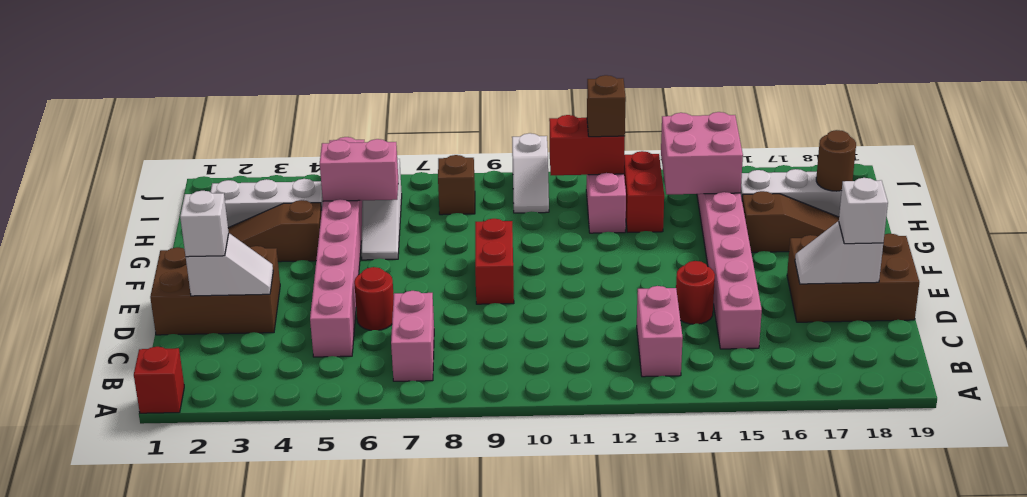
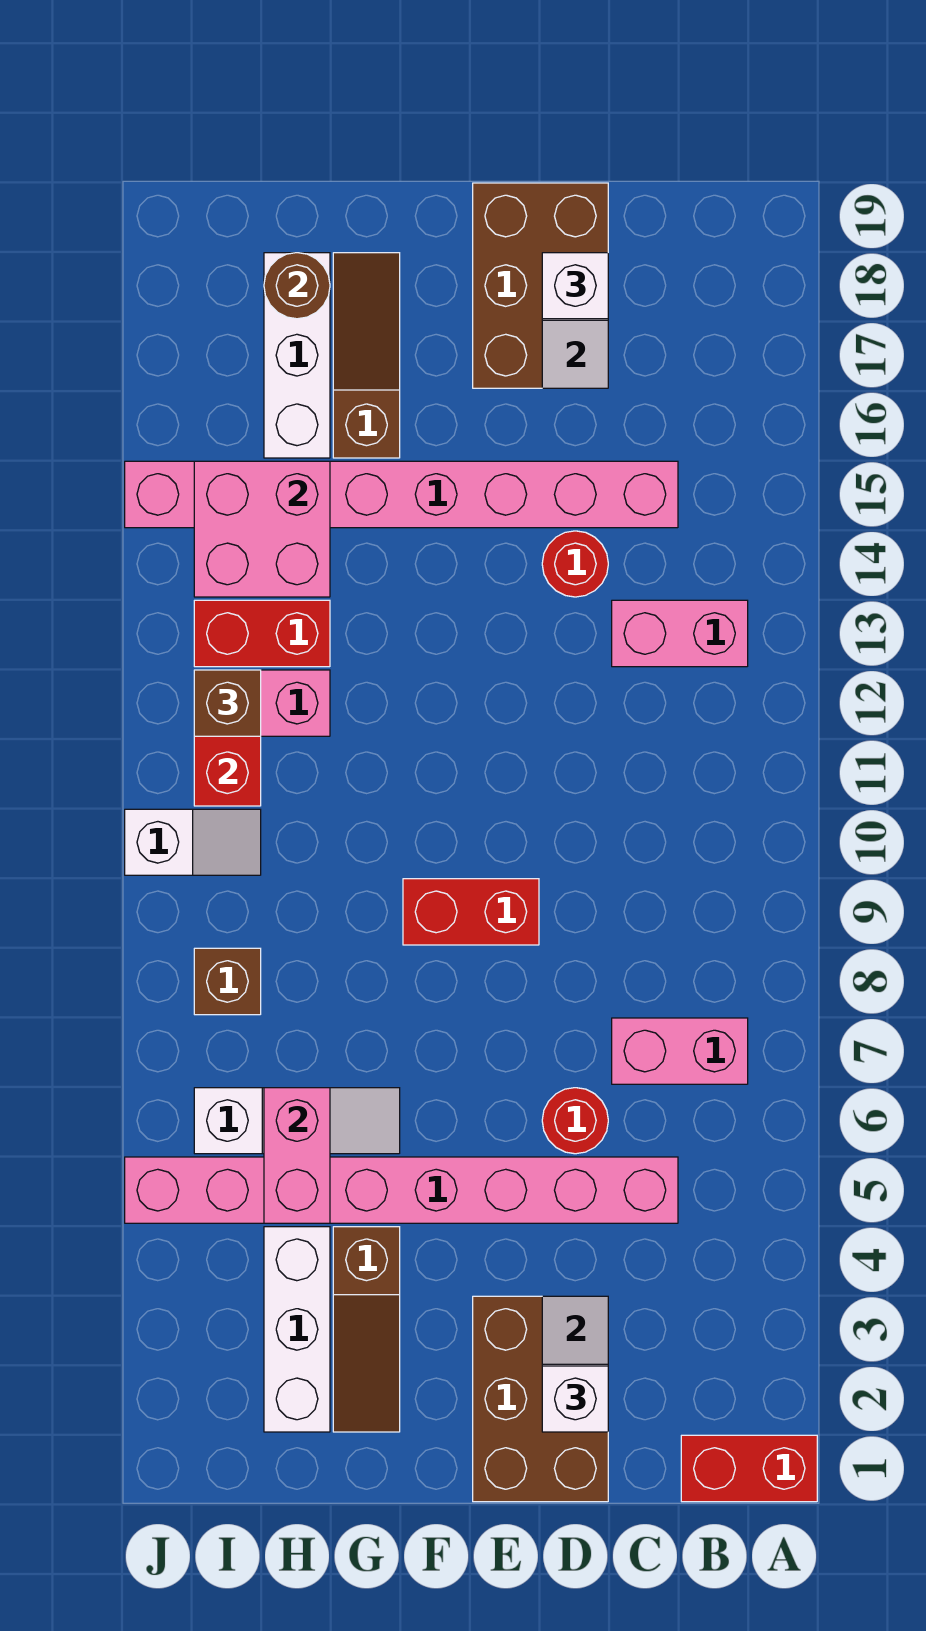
red brick A1 level 1 -> red brick A1:B1 level 1

